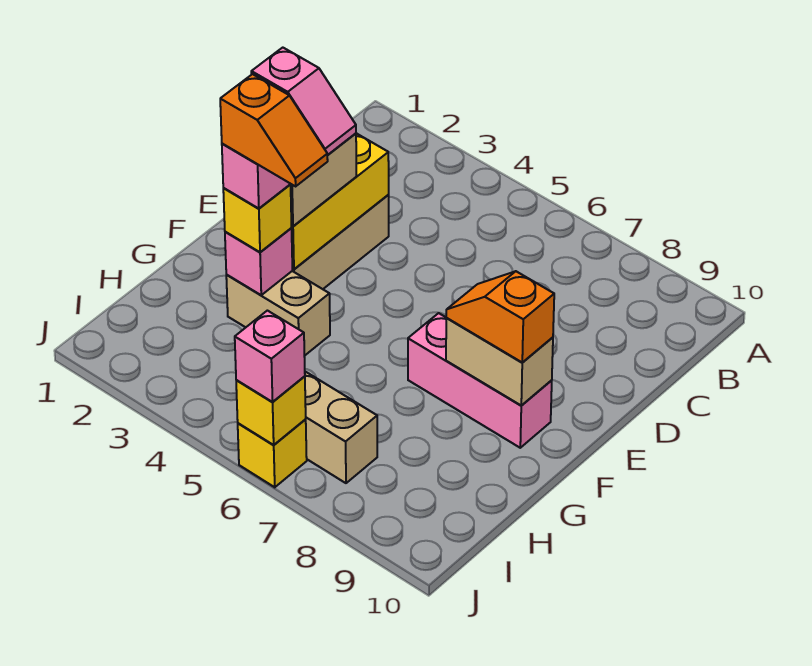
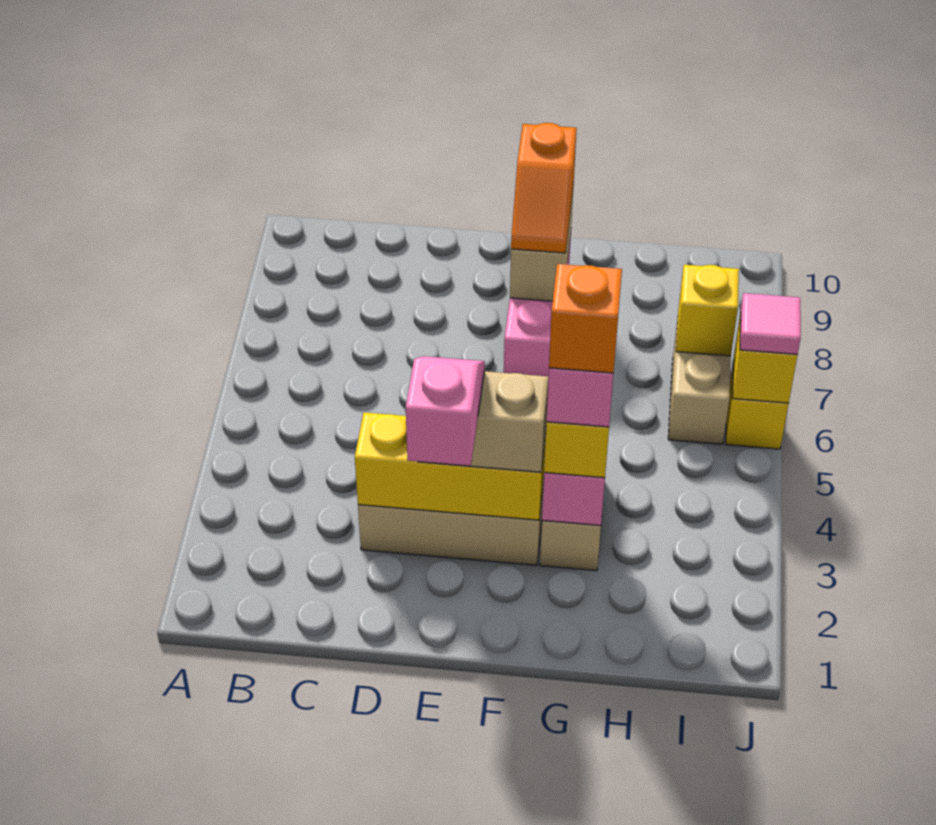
none -> yellow brick I7 level 2
pink brick J6 level 3 -> pink tile J6 level 3

